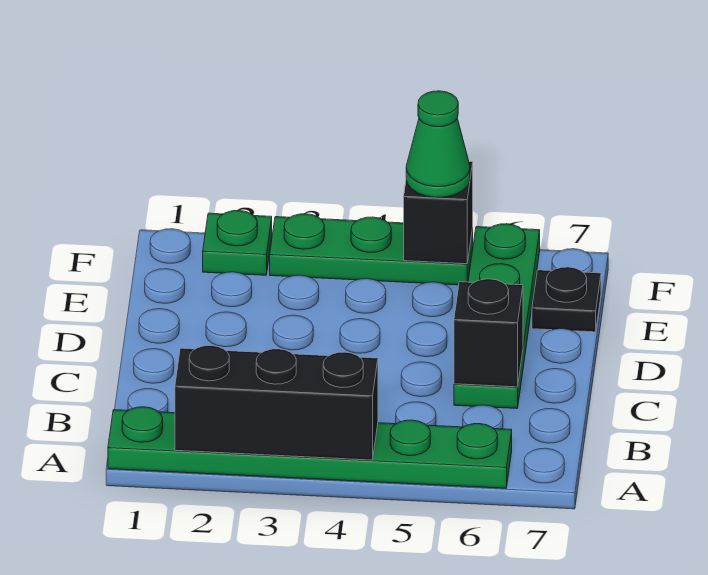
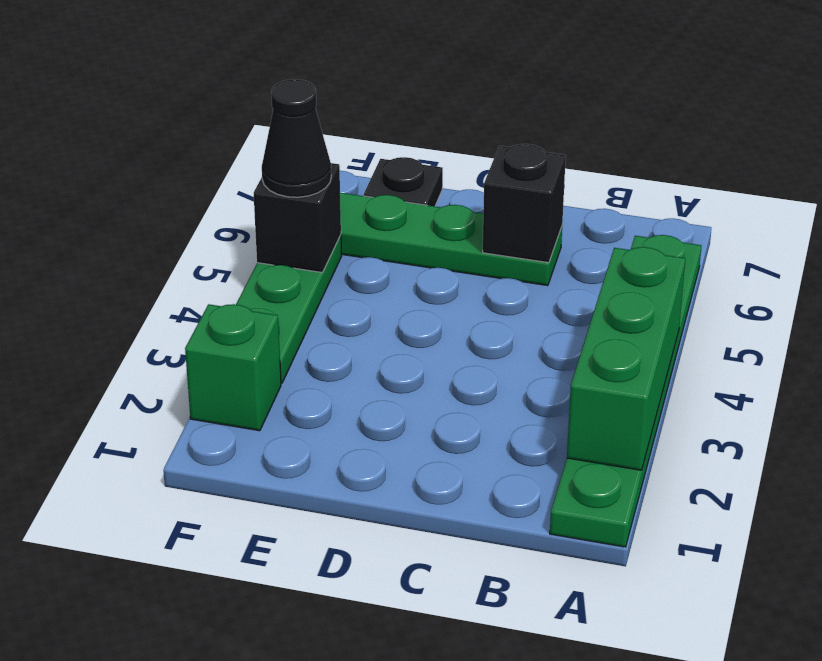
black brick A2:A4 level 2 -> green brick A2:A4 level 2
green plate F2 level 1 -> green brick F2 level 1
green cone F5 level 3 -> black cone F5 level 3

